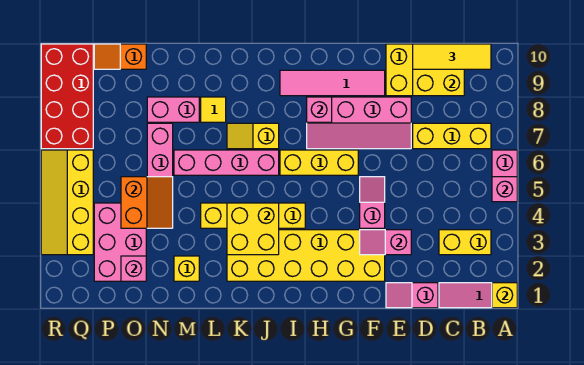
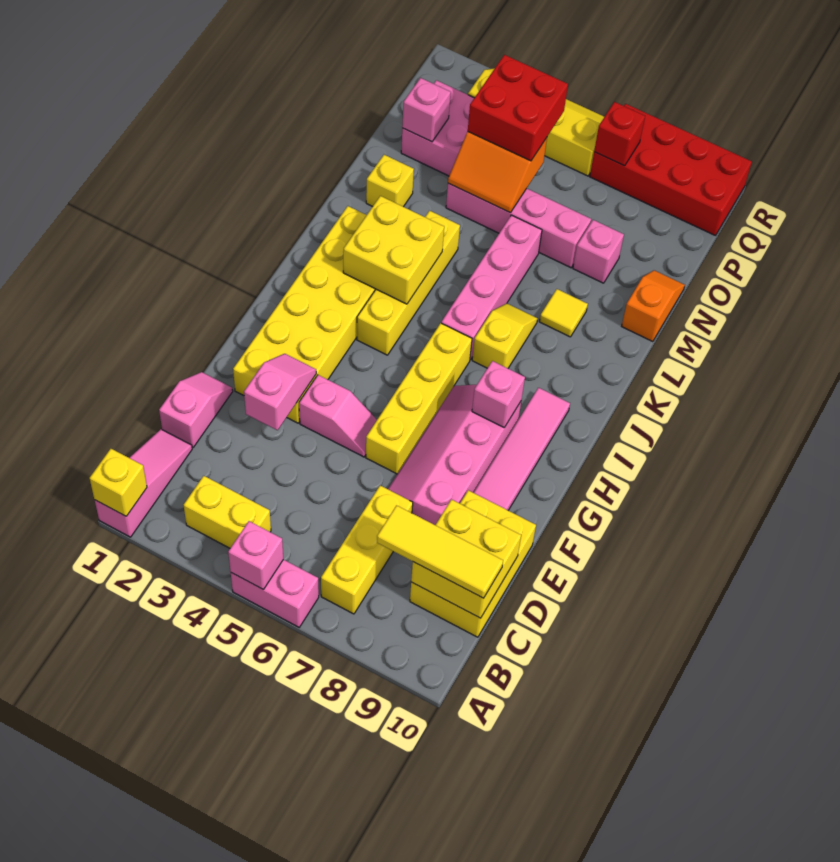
yellow brick B3:C3 level 1 -> yellow brick B3:B4 level 1
yellow tile B10:D10 level 3 -> yellow tile C8:C10 level 3
yellow brick G6:I6 level 1 -> yellow brick F6:I6 level 1
pink brick M8:N8 level 1 -> pink brick N8 level 1
none -> red brick O4:P5 level 3
orange slope O10:P10 level 1 top O -> orange slope M10:N10 level 1 top M
none -> red brick Q7 level 2

